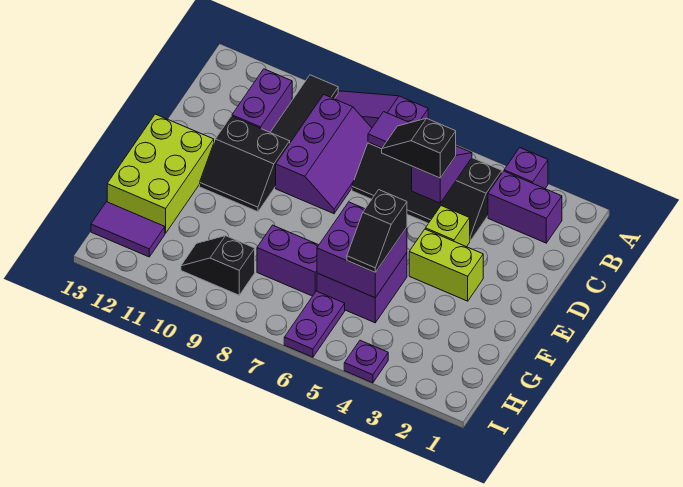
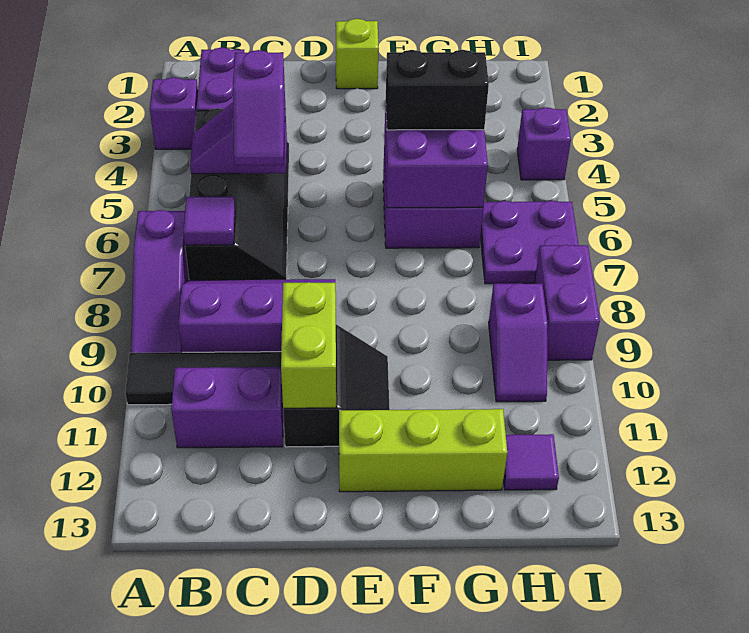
black slope C5:C6 level 3 top 5 -> purple slope C5:C6 level 3 top 5
lime brick D4 level 1 -> lime brick E1 level 1
lime brick E3:E4 level 1 -> lime brick D10:D11 level 2
lime brick E12:G13 level 1 -> lime brick E12:G12 level 1
black slope F5:G5 level 3 top F -> black brick F5:G5 level 3
purple brick G7:G8 level 1 -> purple brick I8:I9 level 1
purple plate H6:I6 level 1 -> purple plate H6:I7 level 1
black slope H9:H10 level 1 top 9 -> purple slope H9:H10 level 1 top 9
purple tile H12:H13 level 1 -> purple tile H12 level 1
purple plate I4 level 1 -> purple brick I4 level 1

